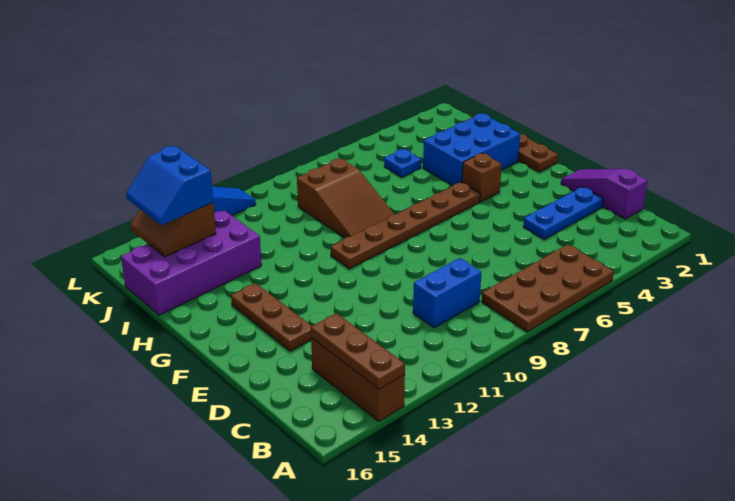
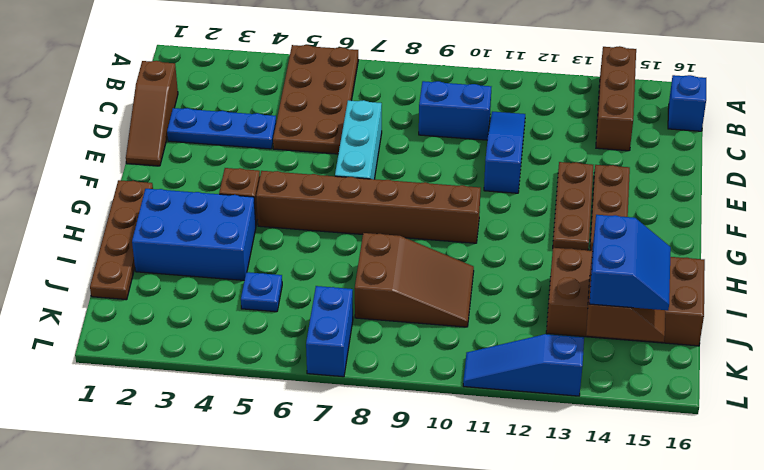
brown plate A5:B8 level 1 -> brown plate A5:D6 level 1
brown plate A14:C14 level 2 -> brown plate E13:G13 level 1
none -> blue brick B16 level 1
purple slope C1:E1 level 1 top C -> brown slope C1:E1 level 1 top C
none -> blue slope C11:E11 level 1 top E
none -> cyan brick D7:F7 level 1
brown plate G5:G10 level 1 -> brown brick G5:G10 level 1
brown slope H8:J9 level 1 top J -> brown slope I8:J10 level 1 top 8
purple brick I13:J16 level 1 -> brown brick I13:J16 level 1
none -> blue brick K7:L7 level 1

